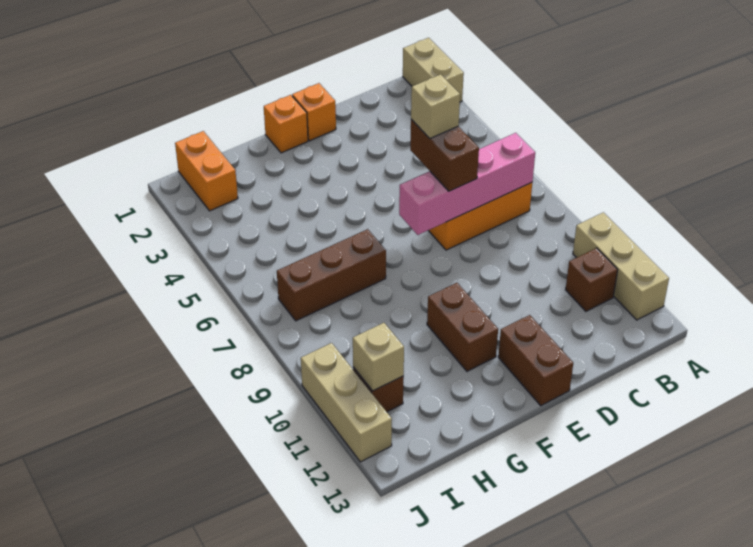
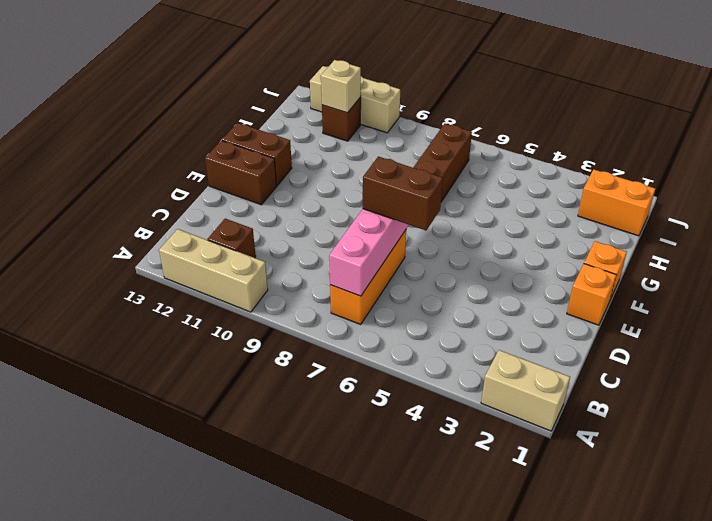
tan brick D6 level 4 -> none
brown brick F10:F11 level 1 -> brown brick F12:F13 level 1

